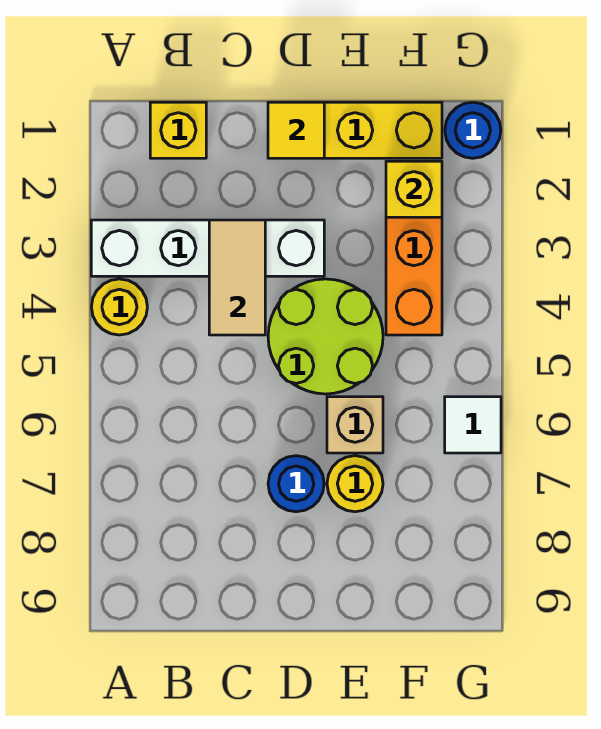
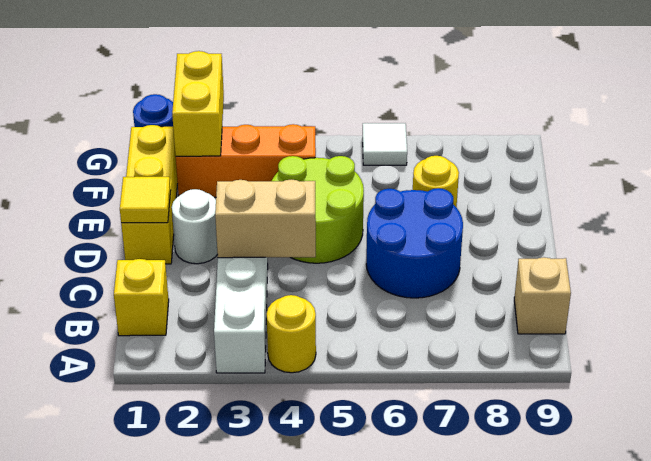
tan tile C3:C4 level 2 -> tan brick C3:C4 level 2
none -> white round brick D2 level 1
blue round brick D7 level 1 -> blue round brick C6:D7 level 1
tan brick E6 level 1 -> tan brick B9 level 1
yellow brick F2 level 2 -> yellow brick F2:G2 level 2

